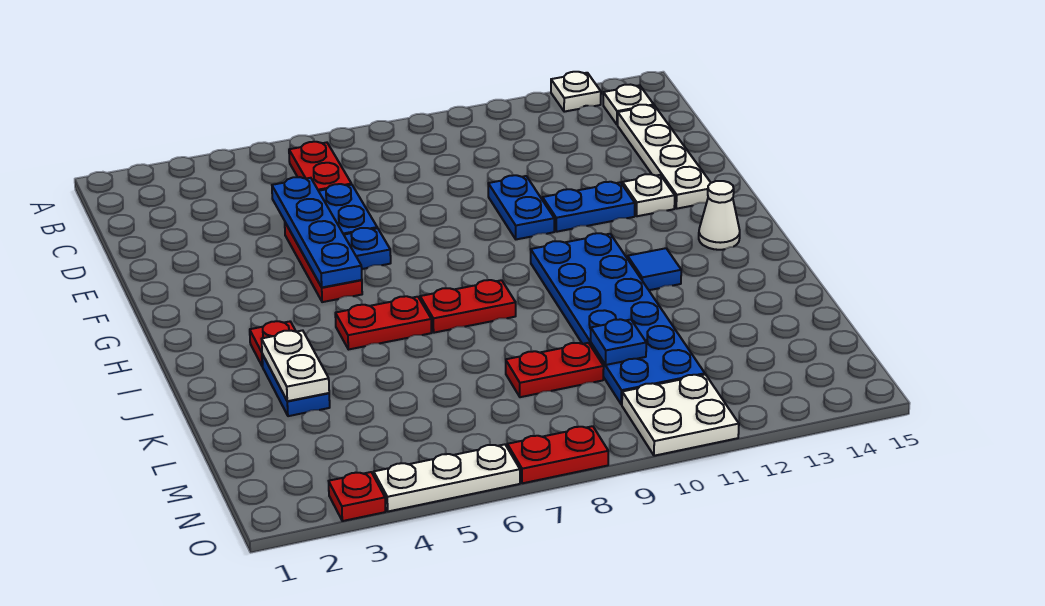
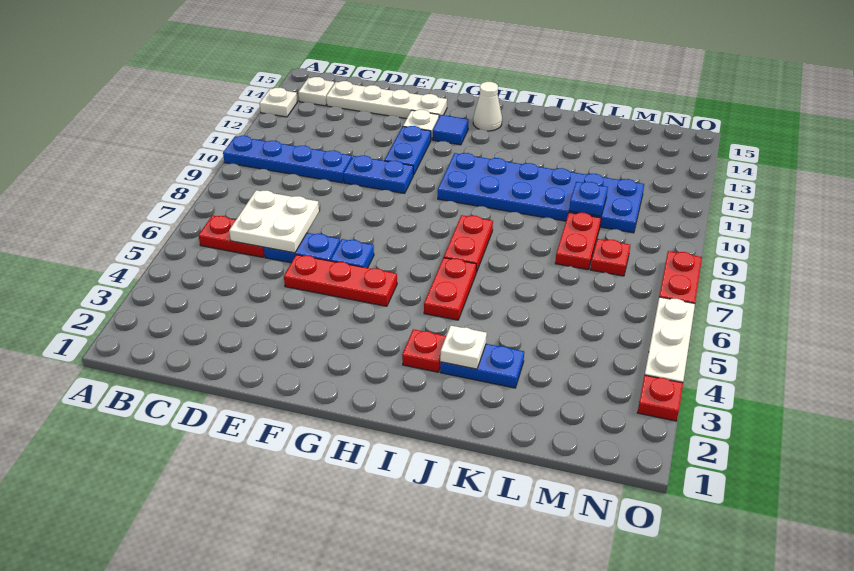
blue plate D5:G5 level 2 -> blue plate A10:D10 level 1
blue tile I12 level 1 -> blue tile G13 level 1
white plate J3:K3 level 2 -> white plate J3 level 2
none -> red plate M8 level 1
white plate N10:O11 level 1 -> white plate C6:D7 level 2

